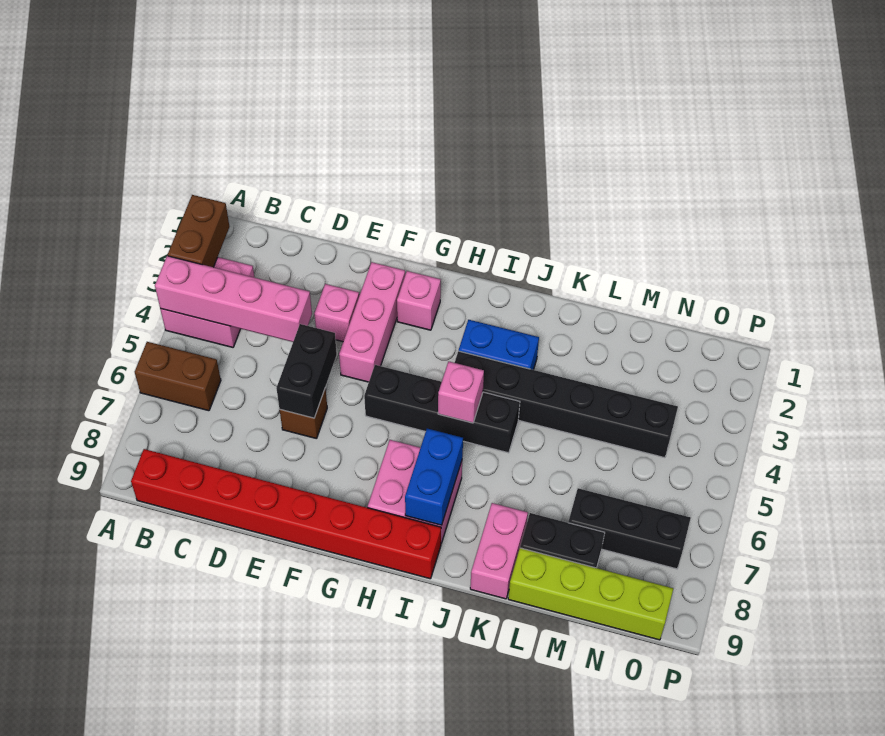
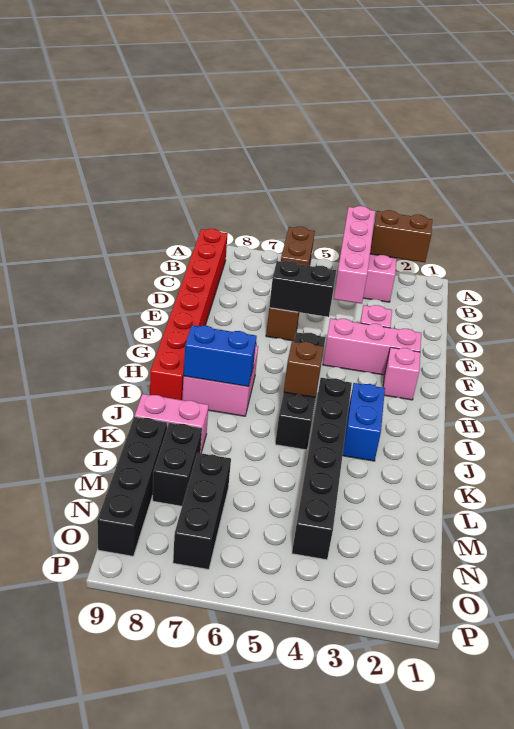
pink brick I5 level 2 -> brown brick I5 level 2
lime brick L9:O9 level 1 -> black brick L9:O9 level 1

